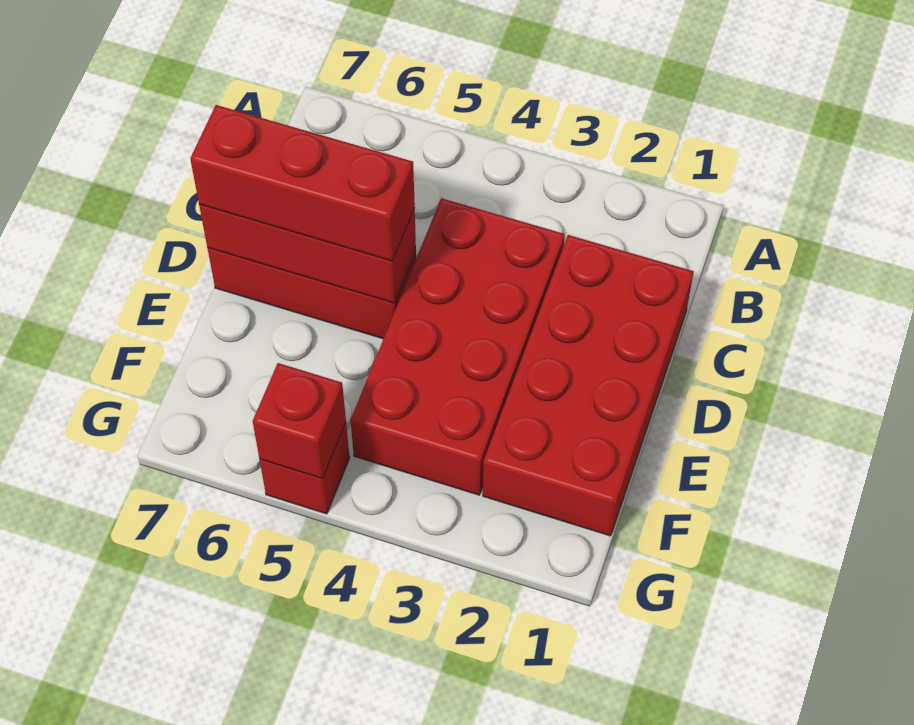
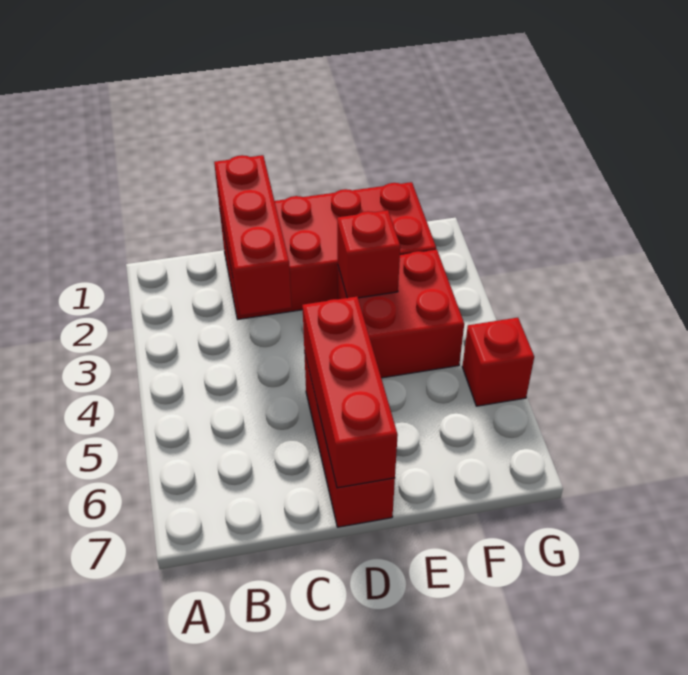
red brick C3:F4 level 1 -> red brick E3:F4 level 1
red brick D5:D7 level 3 -> red brick C1:C3 level 2
red brick G5 level 2 -> red brick E3 level 2

